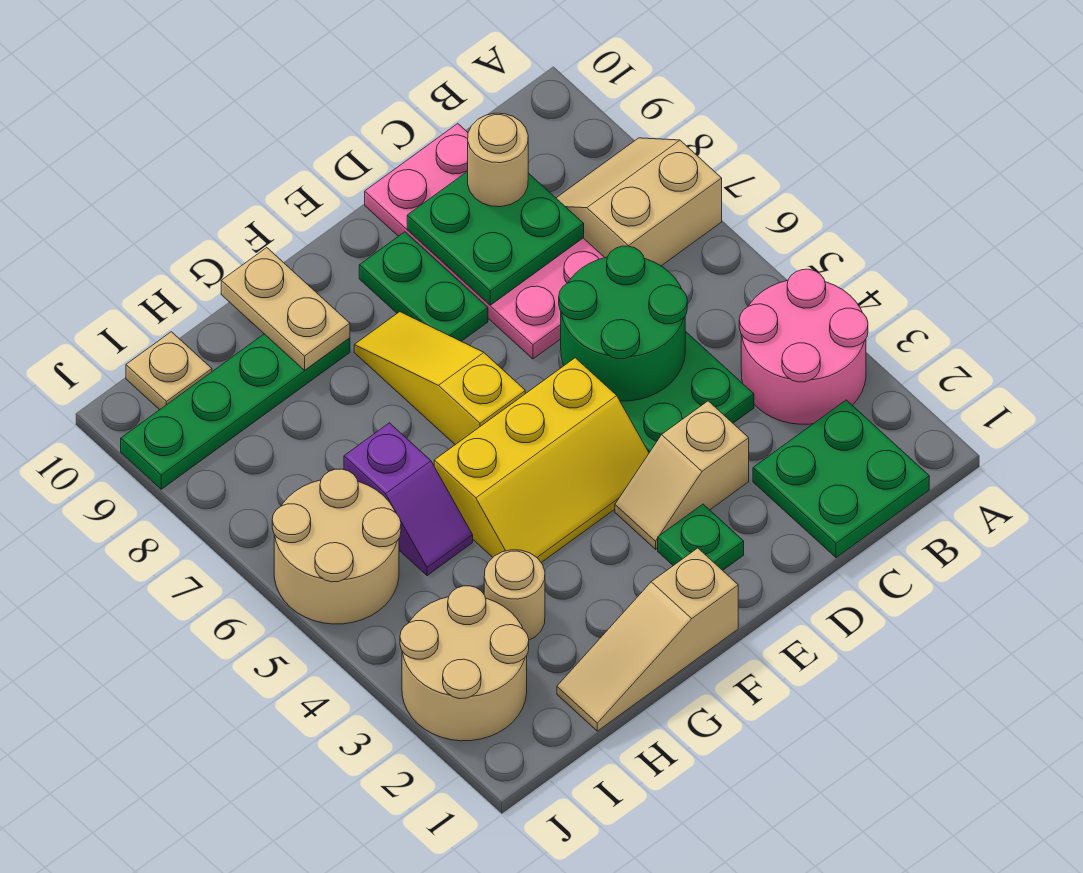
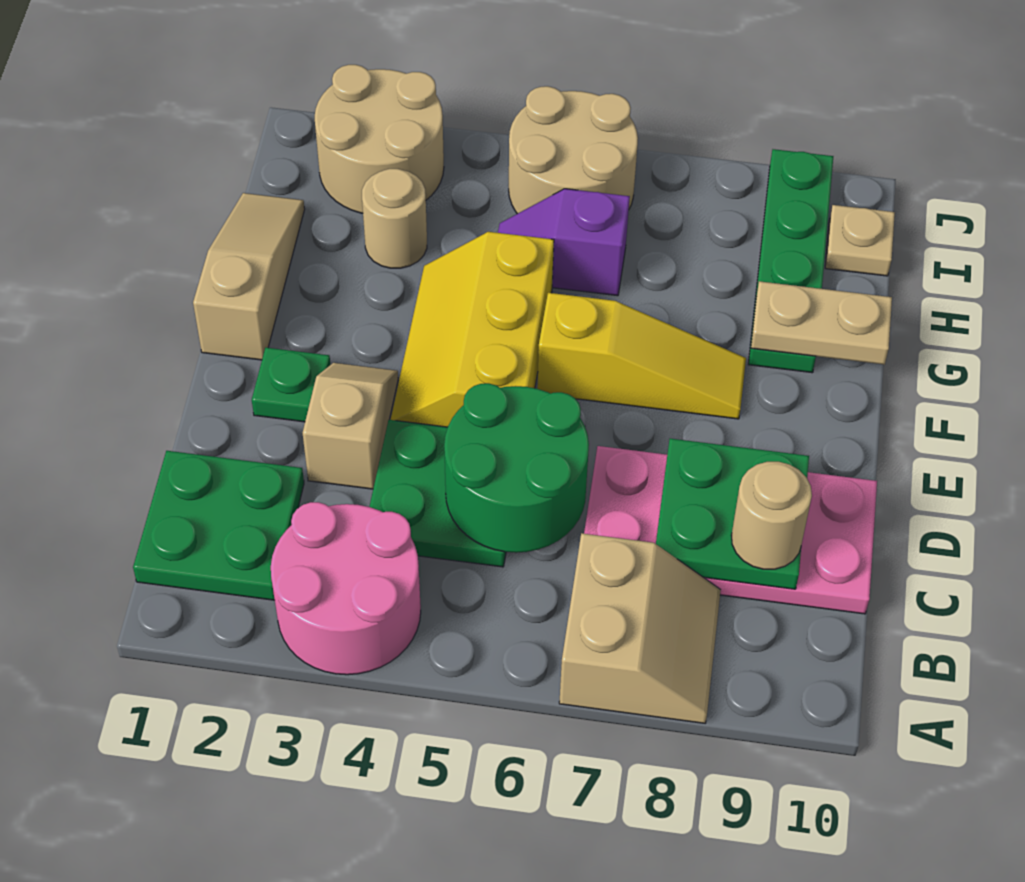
green plate E8:E9 level 1 -> none

